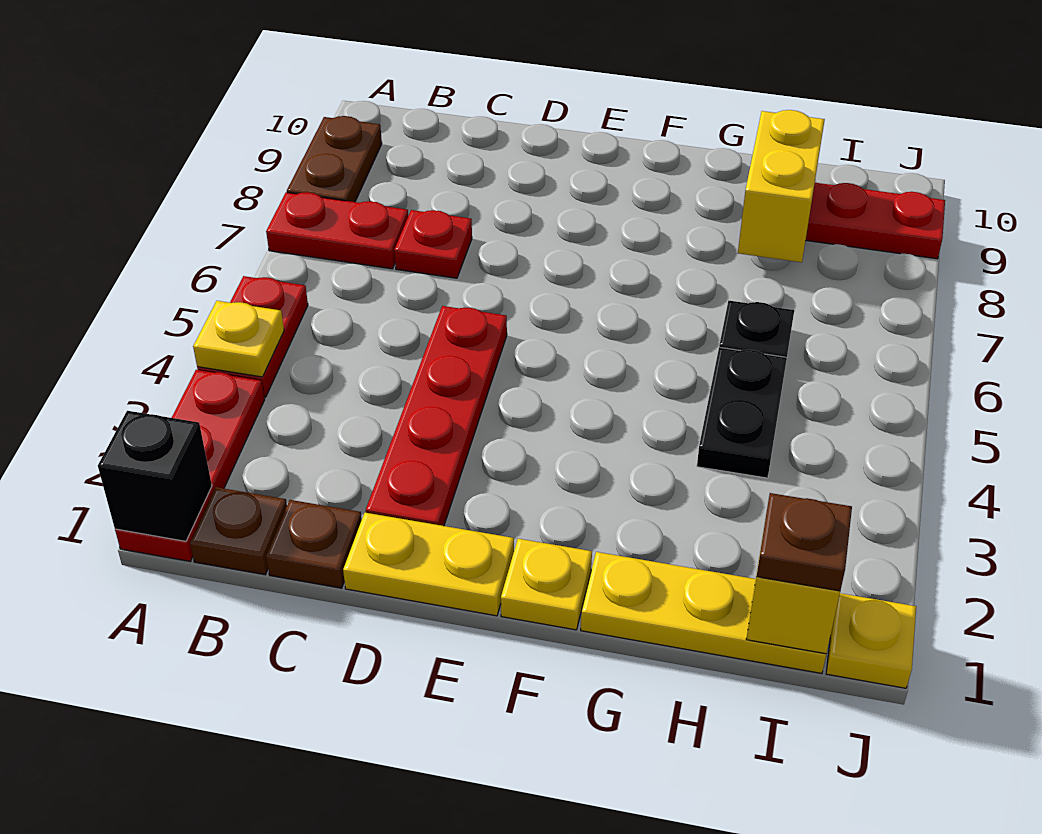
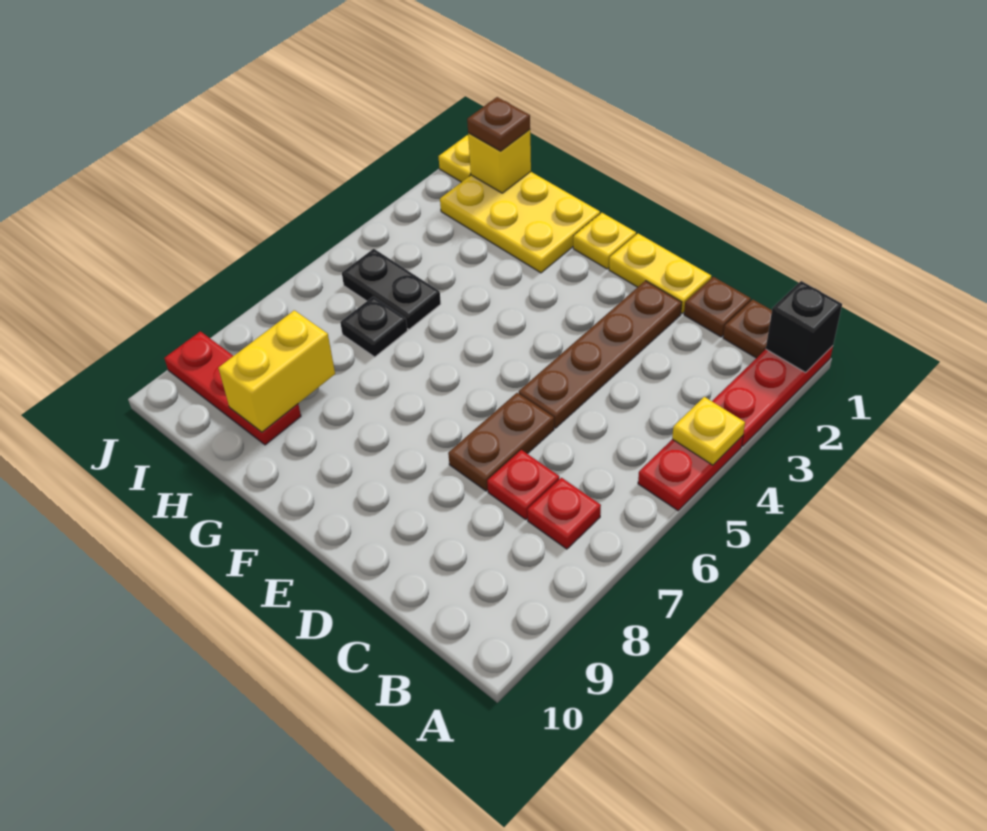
red plate A7:B7 level 1 -> red plate B7 level 1
brown plate A8:A9 level 1 -> brown plate D6:D7 level 1
red plate D2:D5 level 1 -> brown plate D2:D5 level 1
yellow plate G1:I1 level 1 -> yellow plate G1:I2 level 1
black plate H4:H5 level 1 -> black plate H5:I5 level 1

